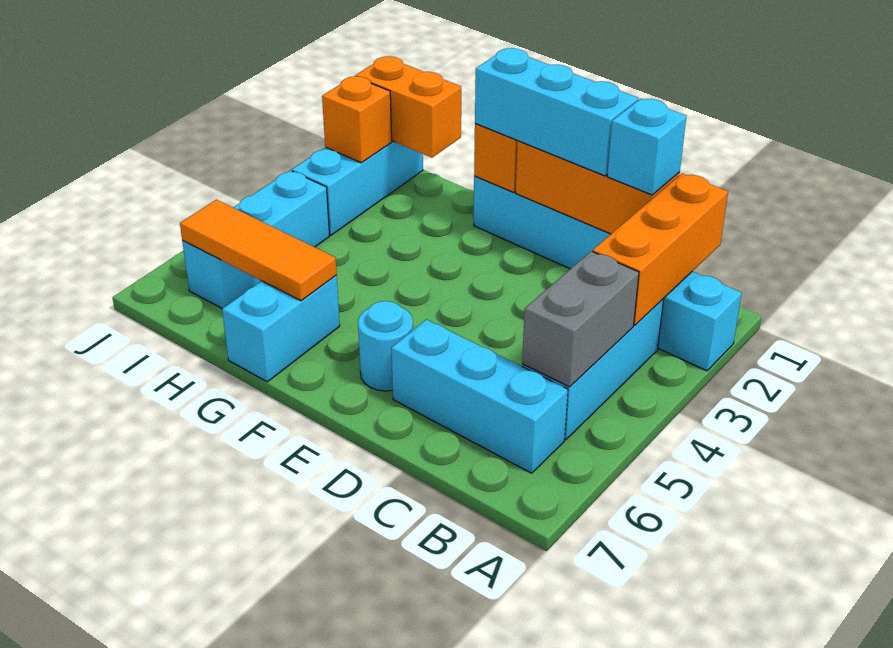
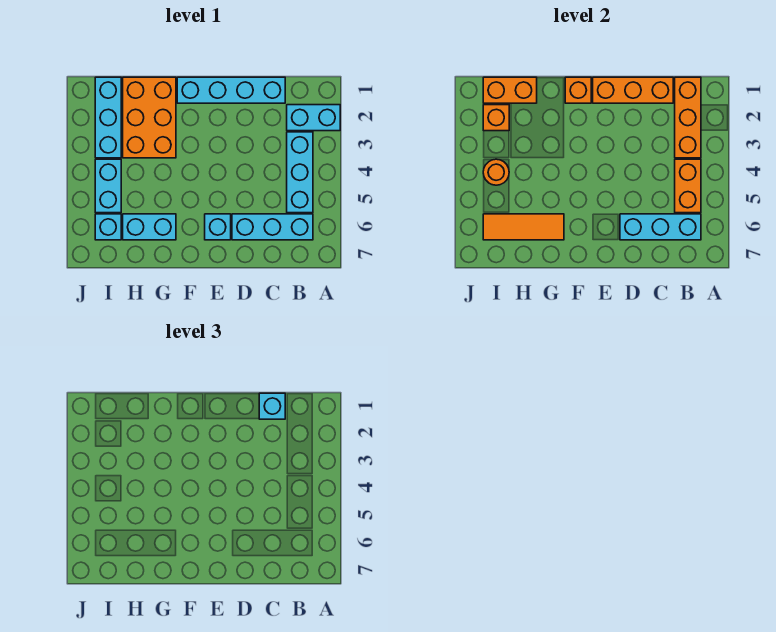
grey brick B4:B5 level 2 -> orange brick B4:B5 level 2
cyan brick D1:F1 level 3 -> cyan brick B6:D6 level 2
cyan round brick E6 level 1 -> cyan brick E6 level 1
none -> orange brick G1:H3 level 1
cyan brick G6:G7 level 1 -> cyan brick G6:H6 level 1
none -> orange round brick I4 level 2

